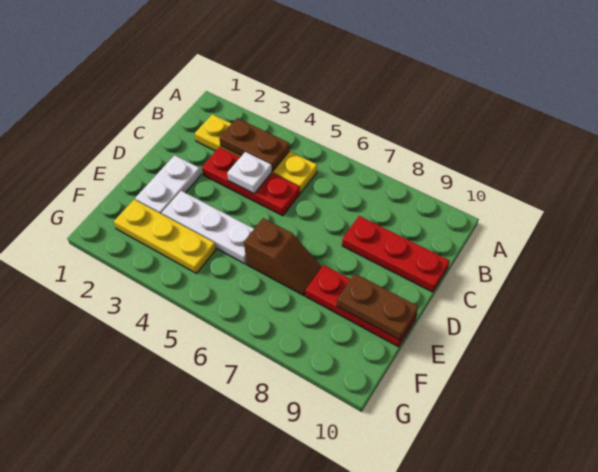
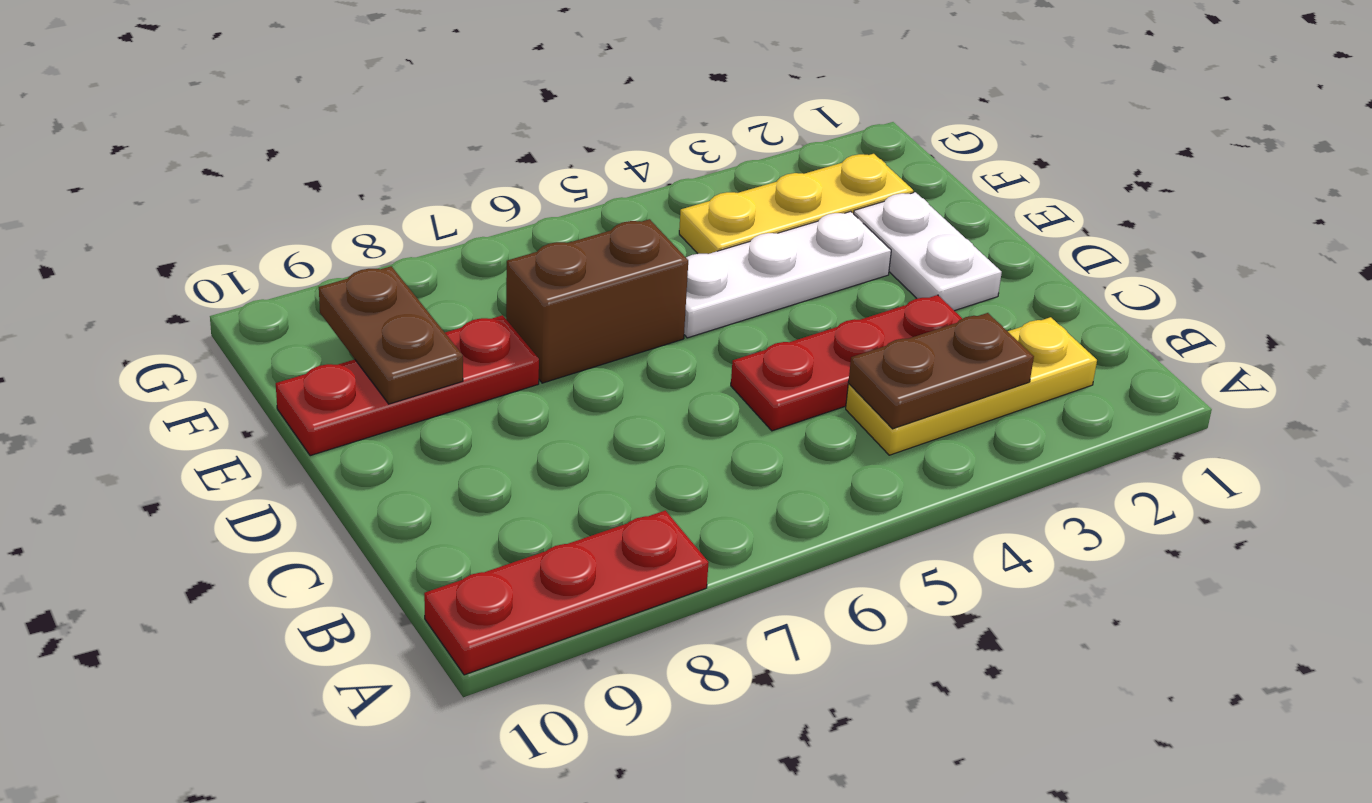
yellow plate B2:B5 level 1 -> yellow plate B2:B4 level 1
white plate C4 level 2 -> none
red plate C8:C10 level 1 -> red plate A8:A10 level 1
brown slope E6:E7 level 1 top 6 -> brown brick E6:E7 level 1
brown plate E9:E10 level 2 -> brown plate E9:F9 level 2

